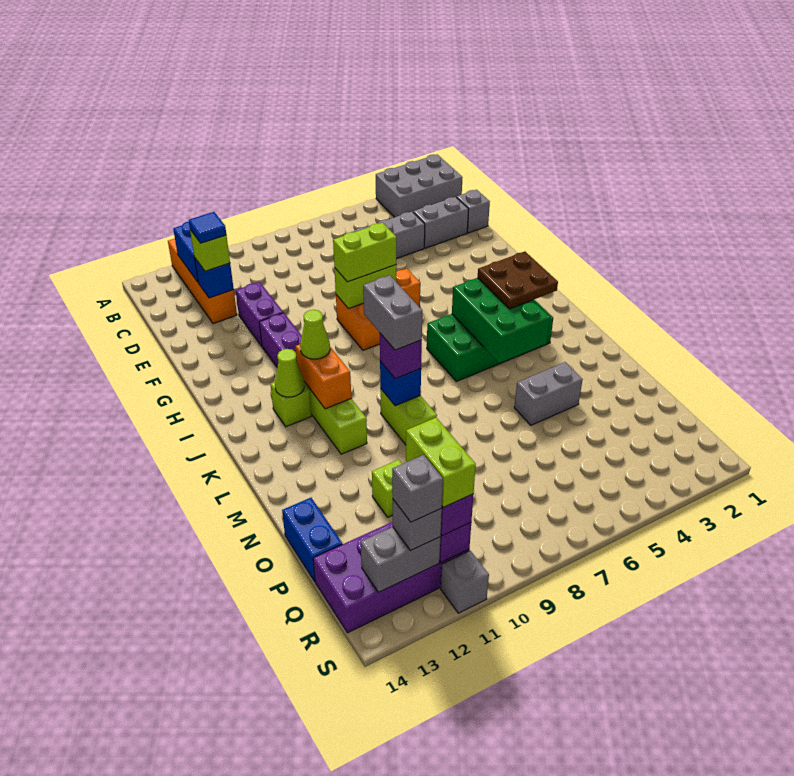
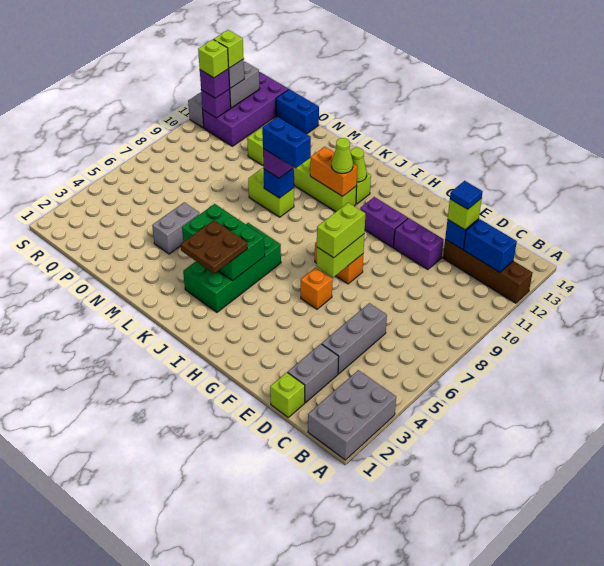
orange brick A12:D12 level 1 -> brown brick A12:D12 level 1
grey brick D1 level 1 -> lime brick D1 level 1
grey brick K9:L9 level 4 -> blue brick K9:L9 level 4
lime brick Q11:R11 level 4 -> lime brick R11 level 4
grey brick R12 level 4 -> lime brick R12 level 4

